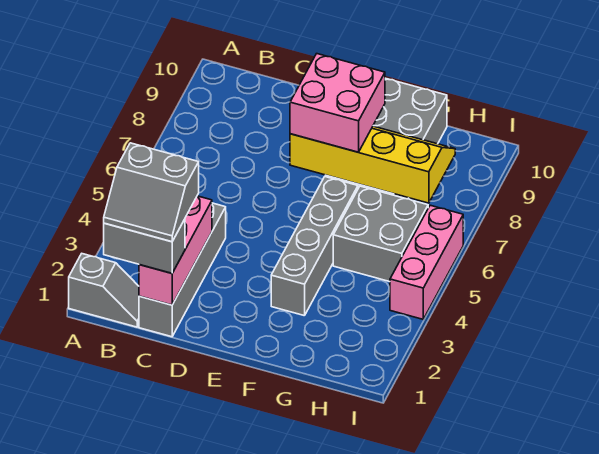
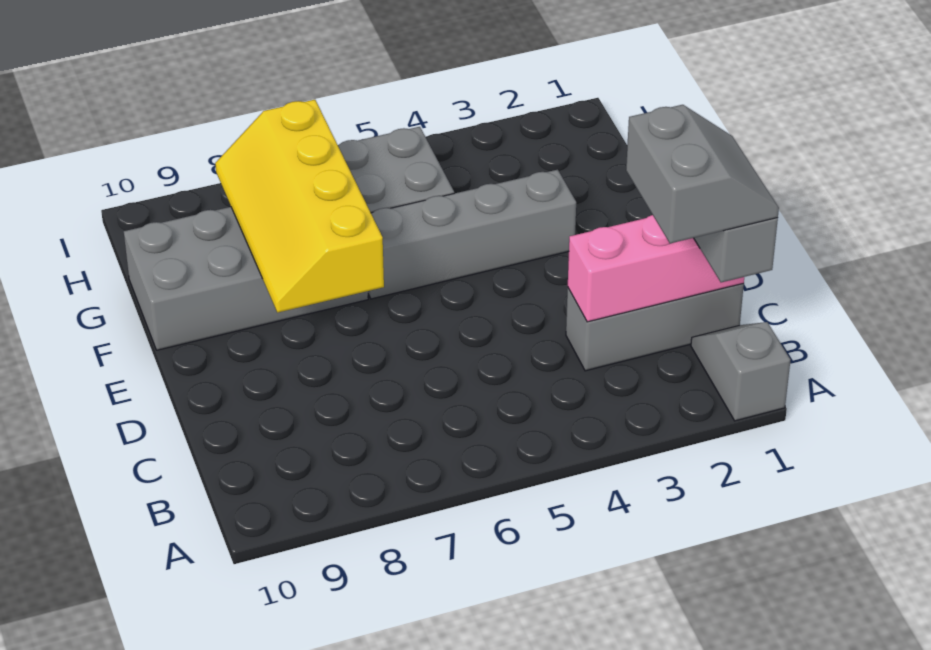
grey brick C1:C4 level 1 -> grey brick C1:C3 level 1
pink brick E7:F8 level 3 -> none
pink brick I4:I6 level 1 -> none

